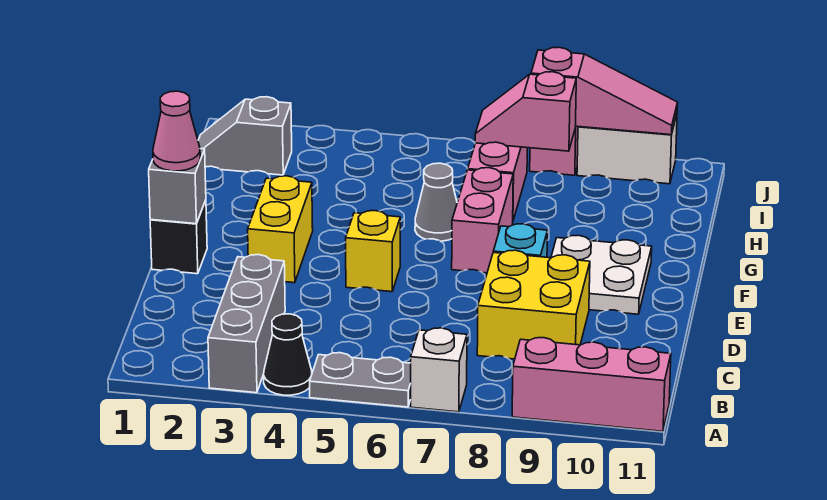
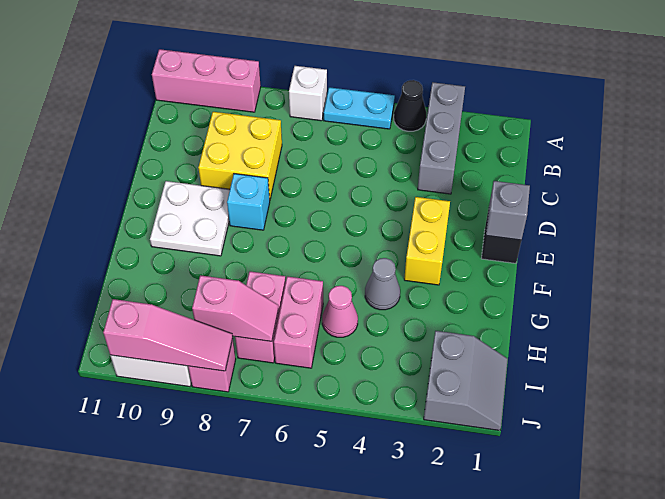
grey plate A5:A6 level 1 -> cyan plate A5:A6 level 1
pink cone E1 level 3 -> pink cone H5 level 1
yellow brick E5 level 1 -> none
pink brick F7:G7 level 1 -> pink brick H6:I6 level 1
grey cone G6 level 1 -> grey cone G4 level 1
grey slope I1:I2 level 1 top 2 -> grey slope I1:J2 level 1 top 2
pink slope J8:J10 level 2 top 8 -> pink slope J8:J10 level 2 top 10

